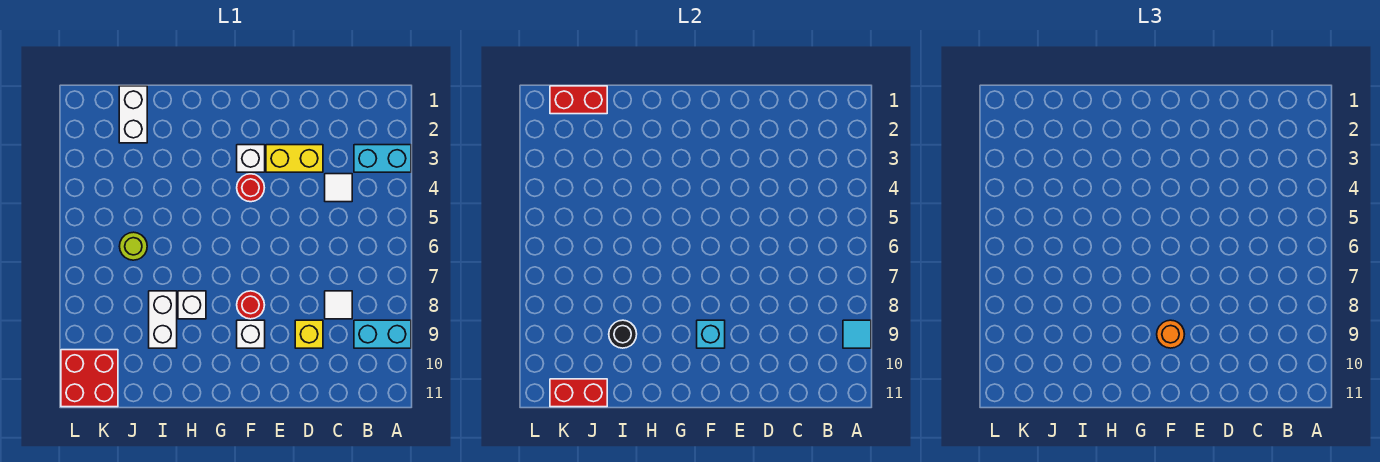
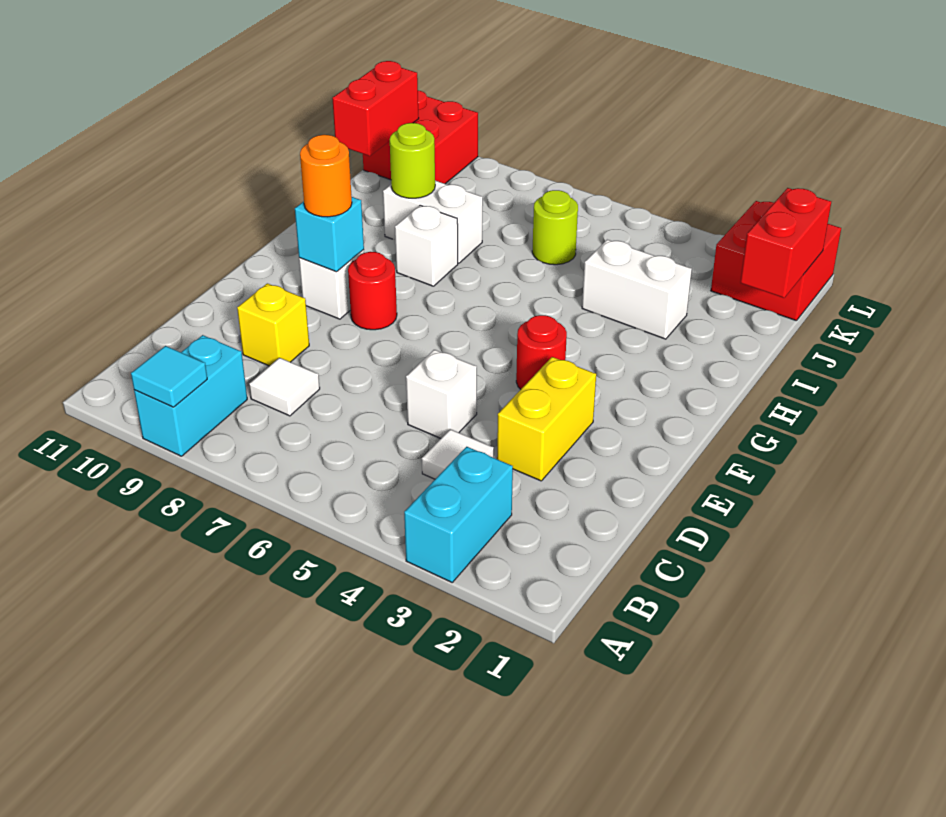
white brick F3 level 1 -> white brick D5 level 1
black round brick I9 level 2 -> lime round brick I9 level 2
white brick J1:J2 level 1 -> white brick I3:I4 level 1
none -> red brick K1:L2 level 1

